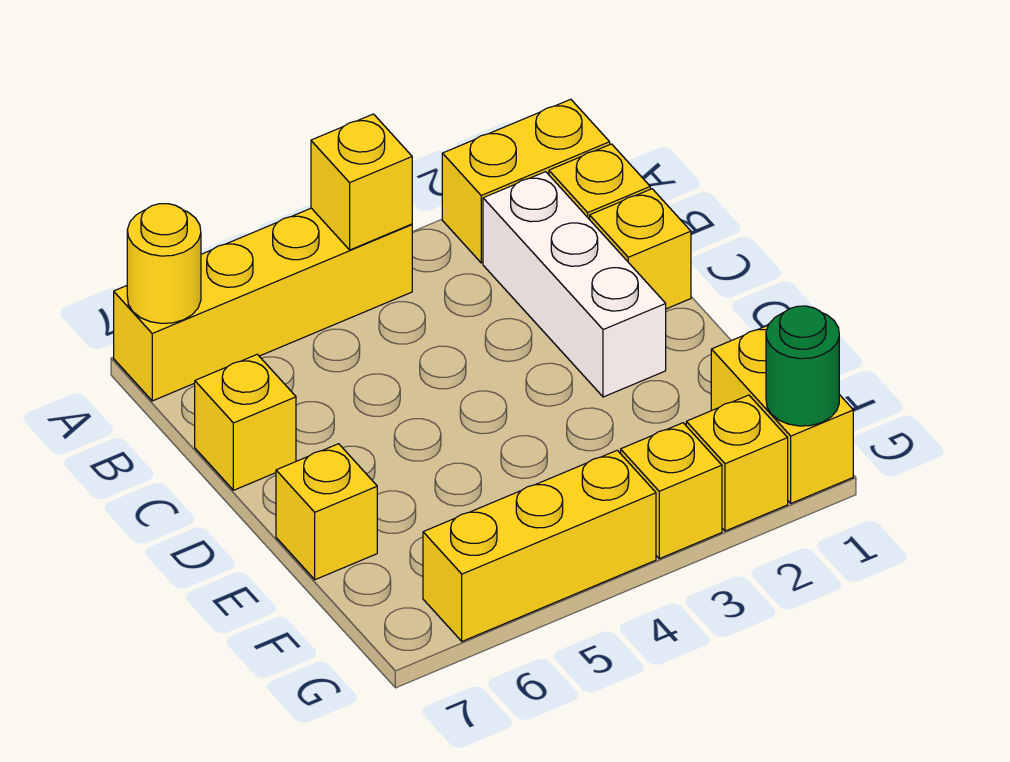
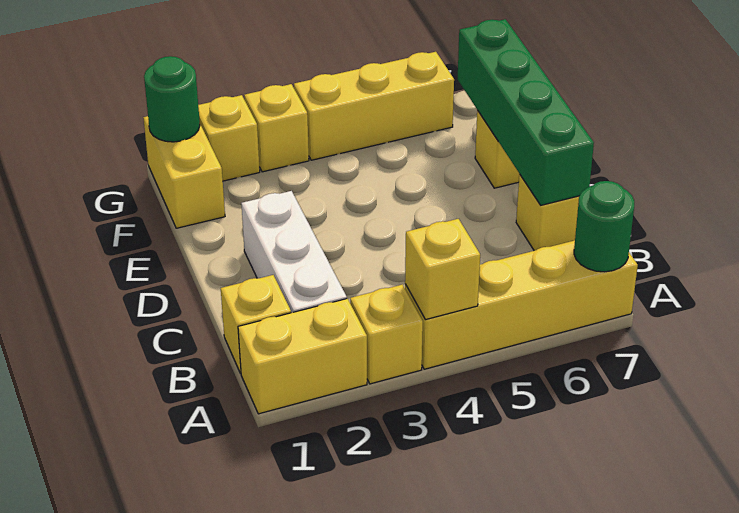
yellow round brick A7 level 2 -> green round brick A7 level 2
yellow brick C1 level 1 -> yellow brick A3 level 1
none -> green brick C7:F7 level 2

